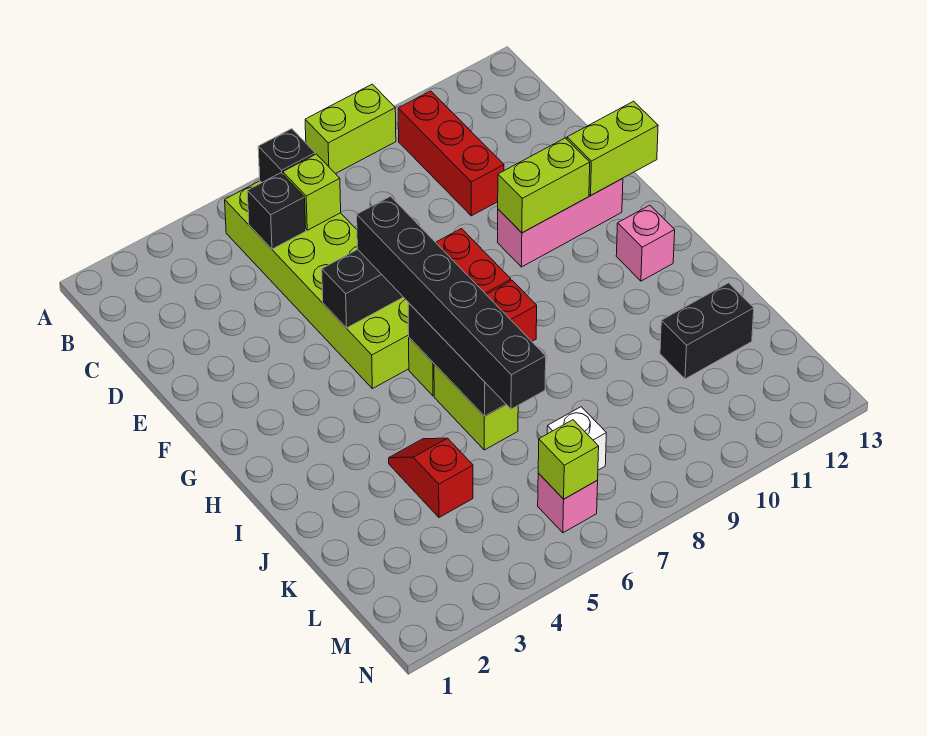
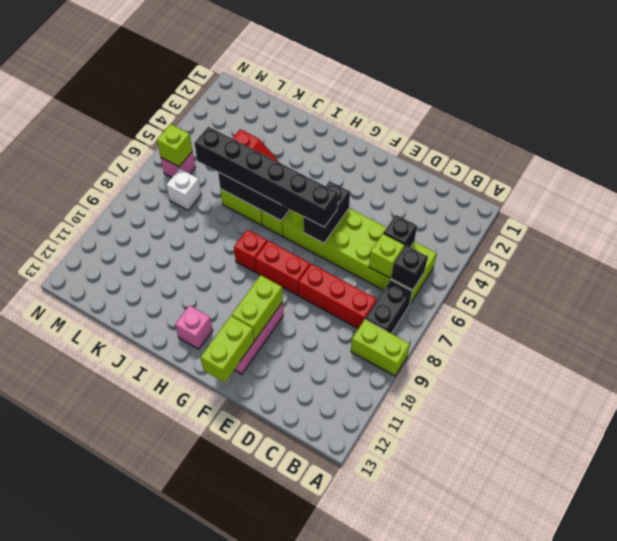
lime brick A8:A9 level 1 -> lime brick A9:B9 level 1
red brick B10:D10 level 1 -> red brick C8:E8 level 1
black brick K11:K12 level 1 -> black brick B7:B8 level 1

